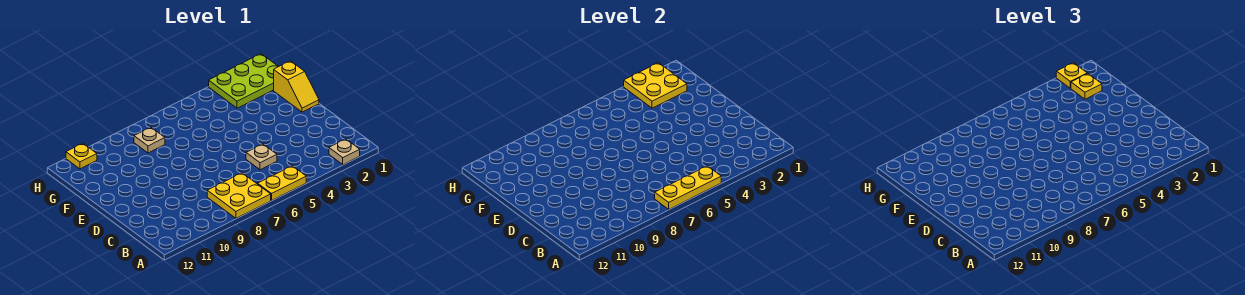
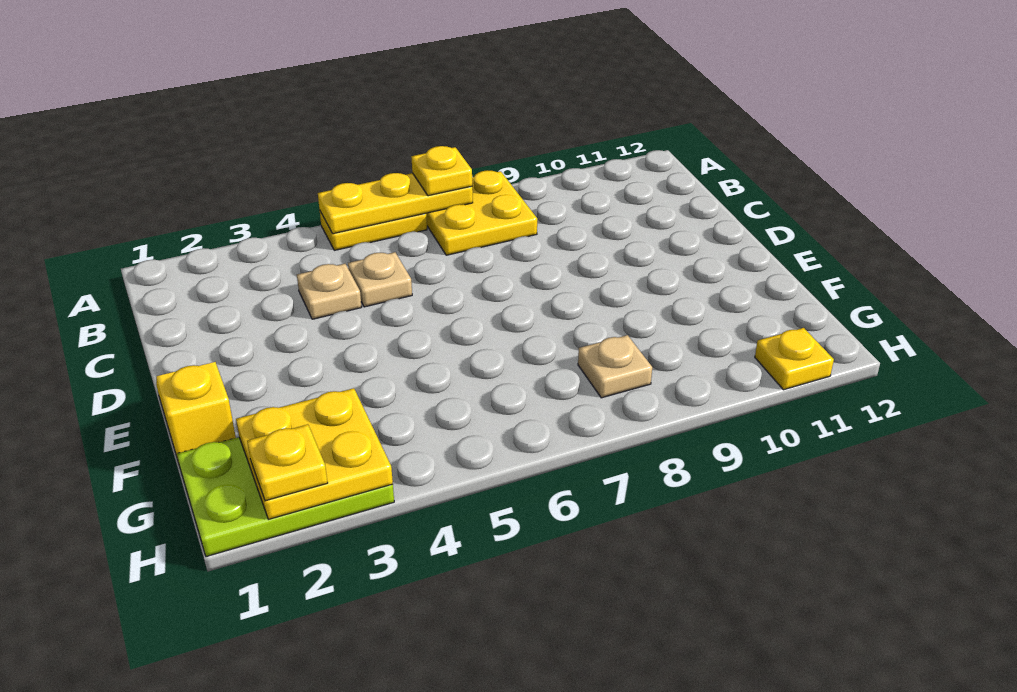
tan plate A2 level 1 -> tan plate C4 level 1
yellow plate G2 level 3 -> yellow plate A7 level 3

